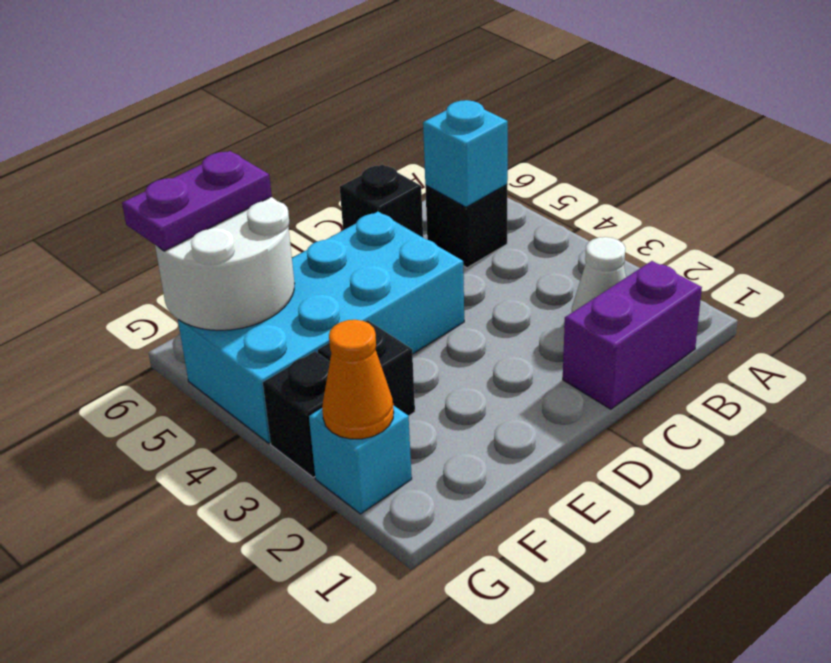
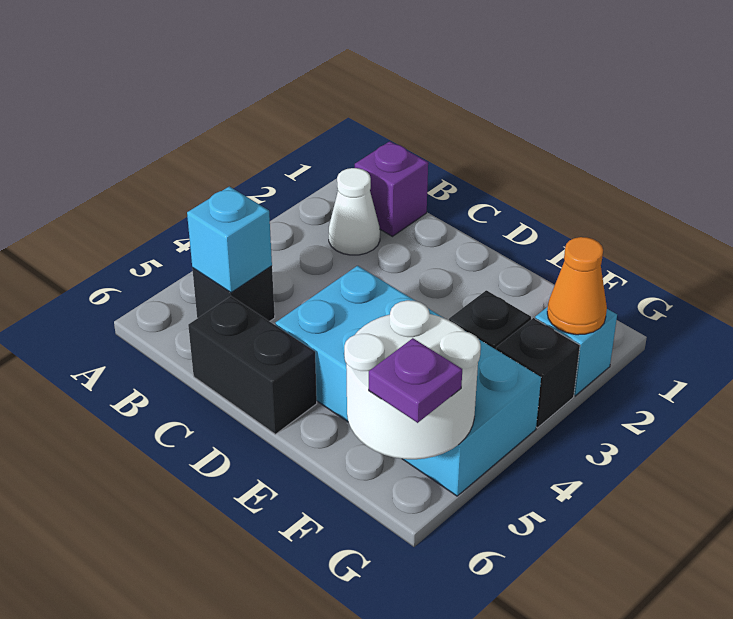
purple brick B1:C1 level 1 -> purple brick B1 level 1
black brick C6 level 1 -> black brick C6:D6 level 1
purple plate F6:G6 level 3 -> purple plate G6 level 3

